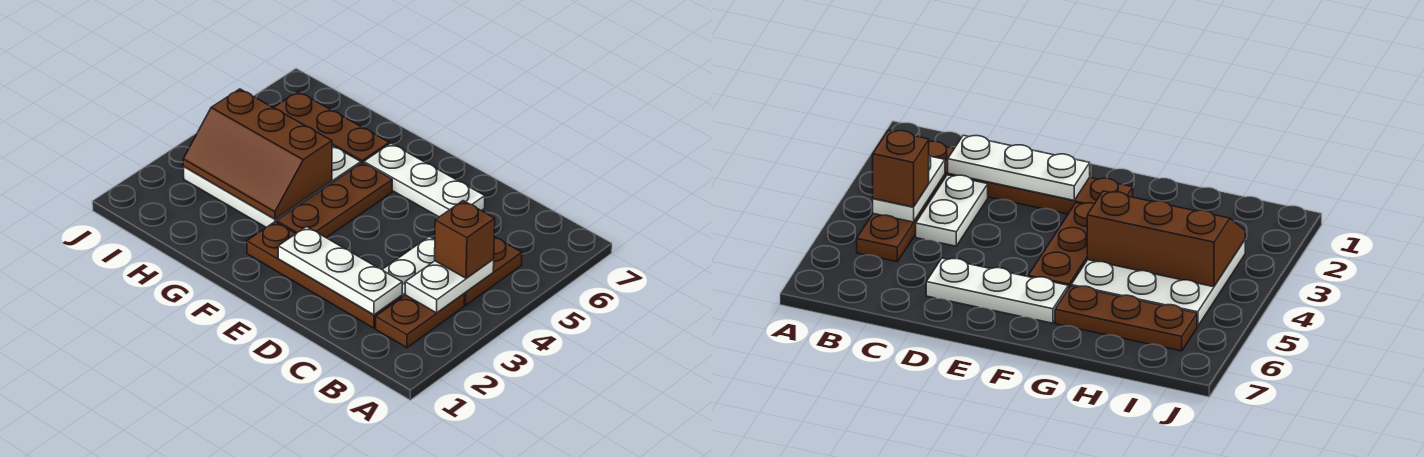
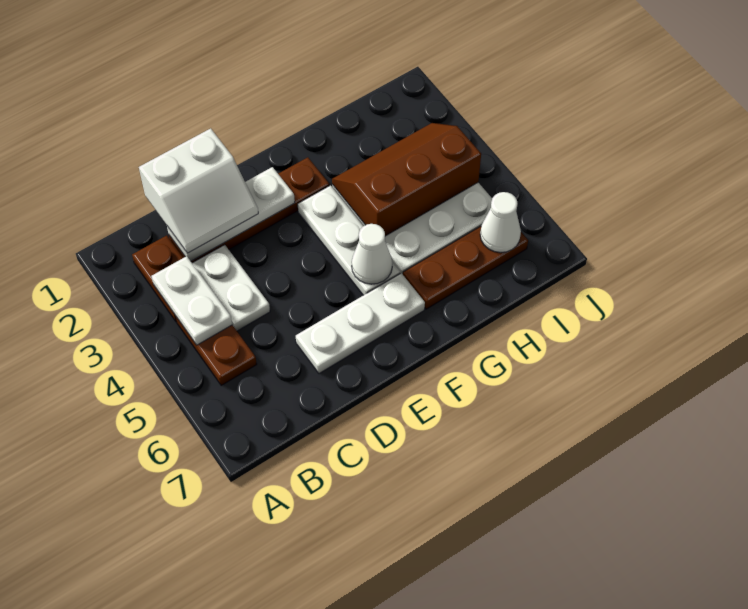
brown brick B4 level 3 -> none
none -> white slope C1:D2 level 3 top 1
brown plate F3:F5 level 1 -> white plate F3:F5 level 1
none -> white cone F5 level 2
none -> white cone I6 level 2

